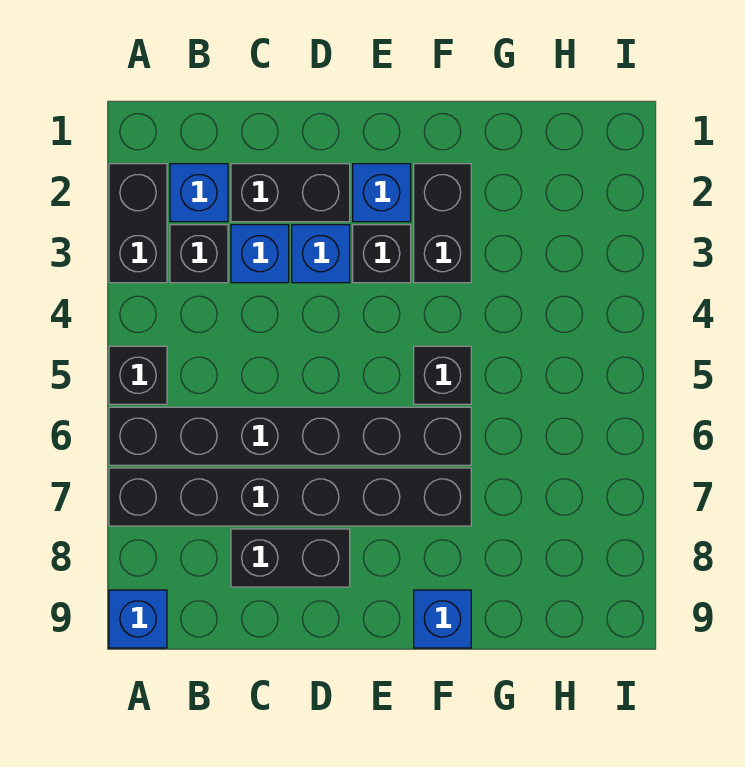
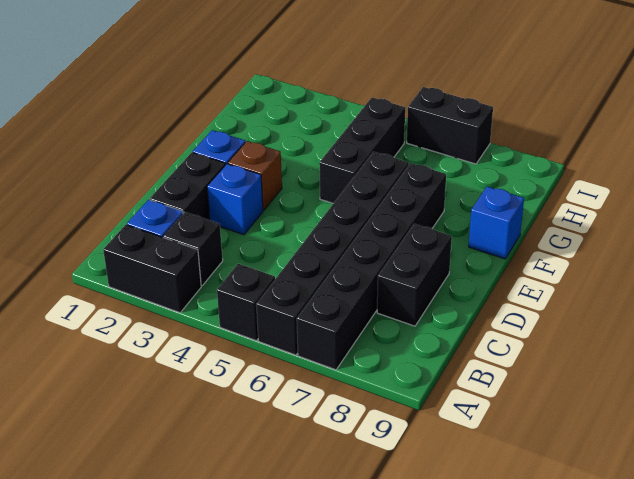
blue brick A9 level 1 -> none
blue brick C3 level 1 -> none
black brick E3 level 1 -> brown brick E3 level 1
black brick F2:F3 level 1 -> black brick I6:I7 level 1
black brick F5 level 1 -> black brick F5:H5 level 1

